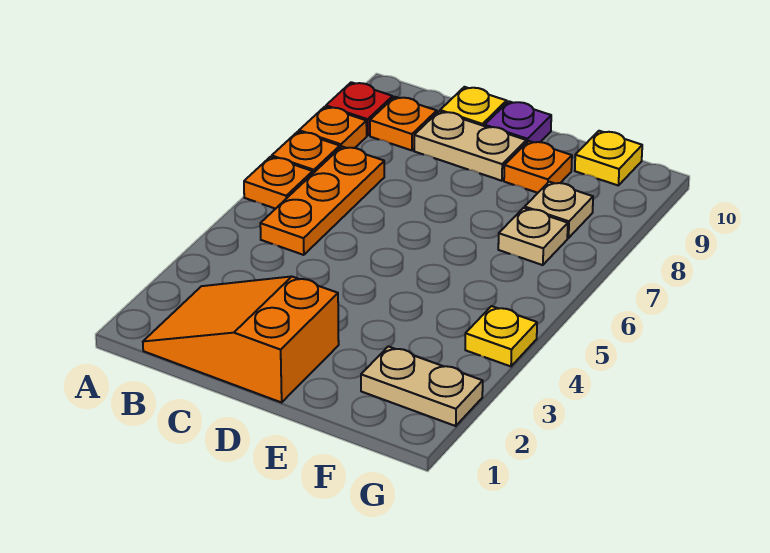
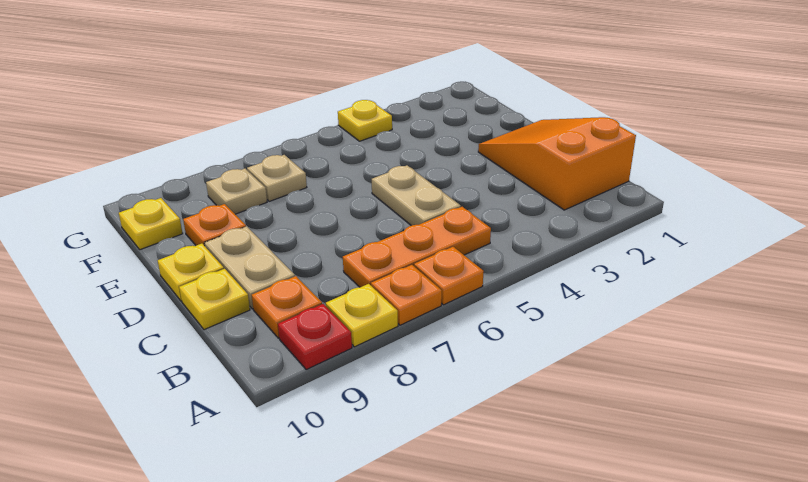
orange plate A8 level 1 -> yellow plate A8 level 1
orange slope B1:D2 level 1 top D -> orange slope B1:D2 level 1 top B
purple plate D10 level 1 -> yellow plate D10 level 1
tan plate F2:G2 level 1 -> tan plate C5:D5 level 1

